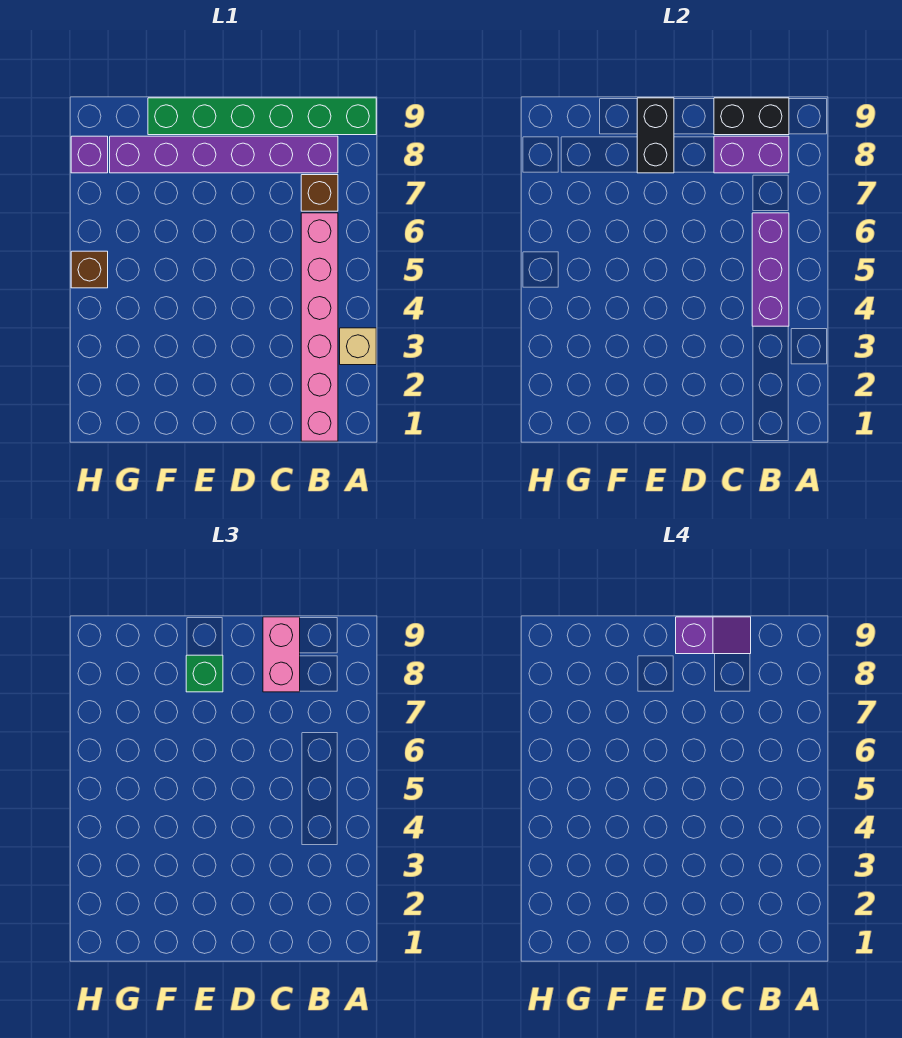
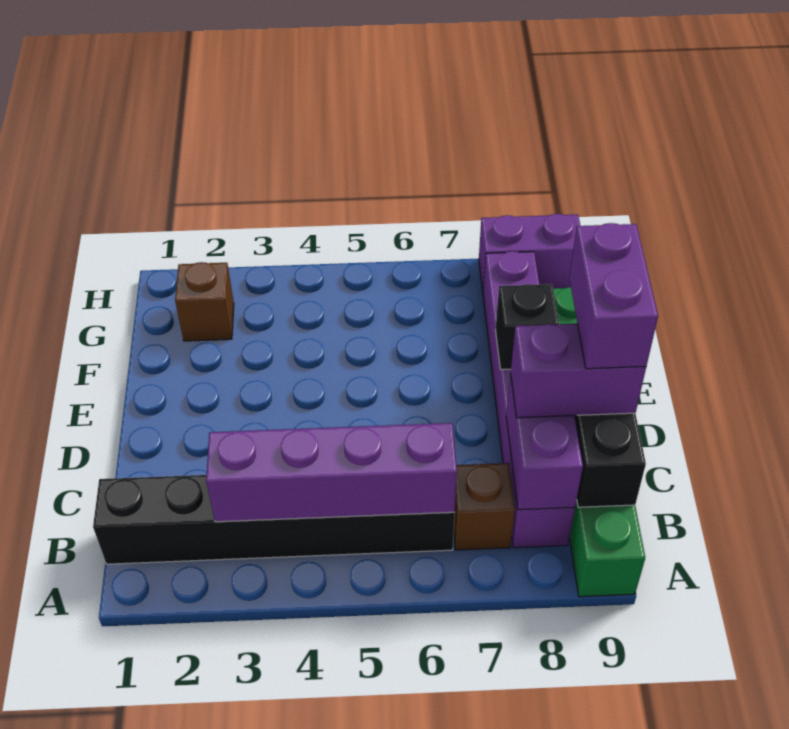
tan brick A3 level 1 -> none
pink brick B1:B6 level 1 -> black brick B1:B6 level 1
purple brick B4:B6 level 2 -> purple brick B3:B6 level 2
pink brick C8:C9 level 3 -> purple brick C8:C9 level 3
purple slope C9:D9 level 4 top D -> purple brick C9:D9 level 4
black brick E8:E9 level 2 -> black brick E8 level 2
green brick E8 level 3 -> none
brown brick H5 level 1 -> brown brick G2 level 1
purple brick H8 level 1 -> purple brick H8:H9 level 1

